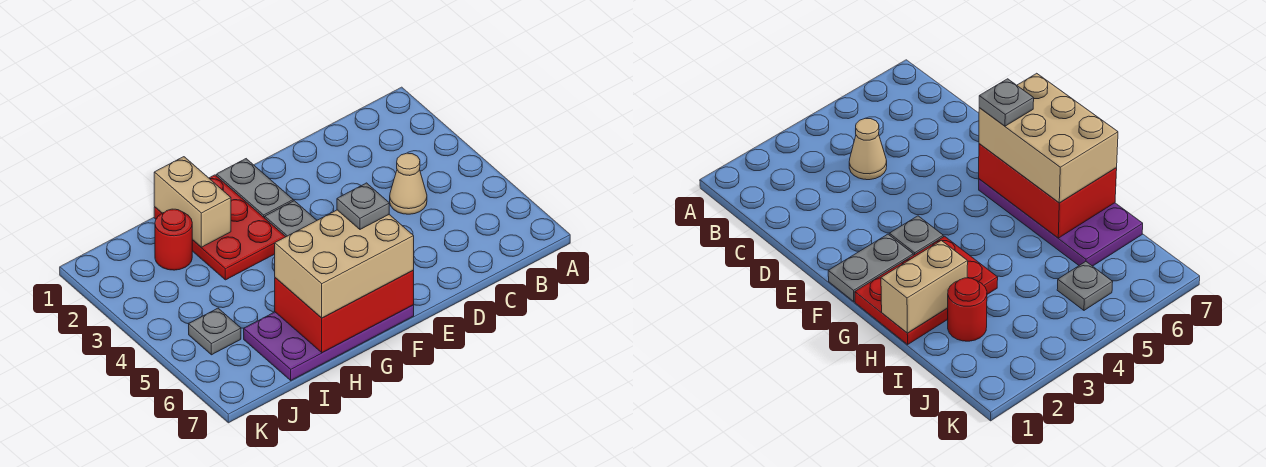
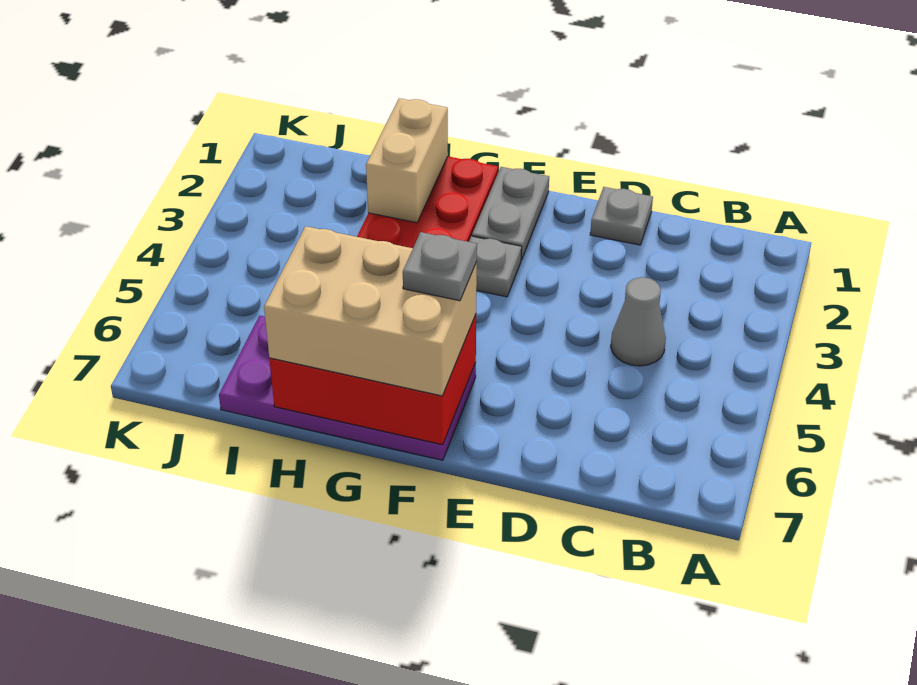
tan cone C4 level 1 -> grey cone C4 level 1
red round brick I2 level 1 -> none
grey plate J5 level 1 -> grey plate D1 level 1

